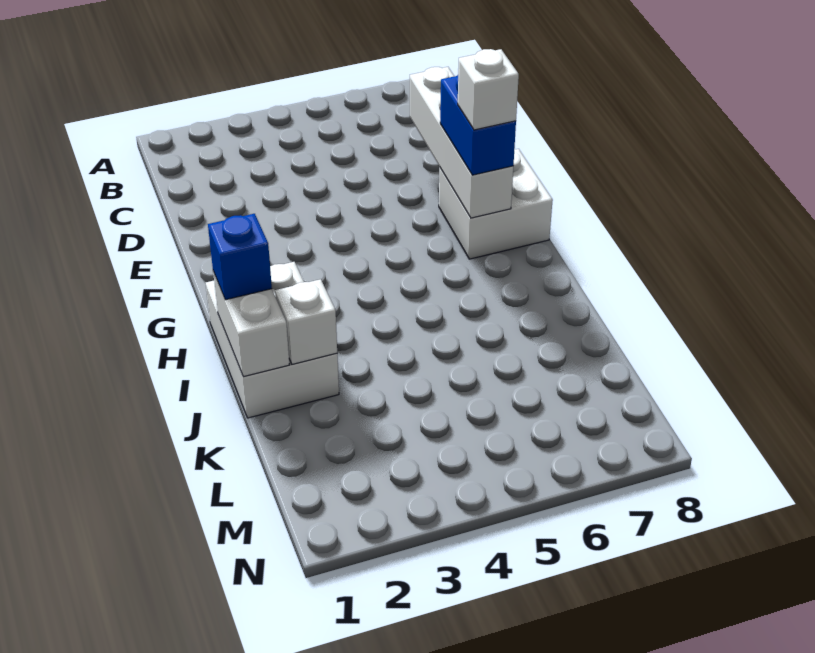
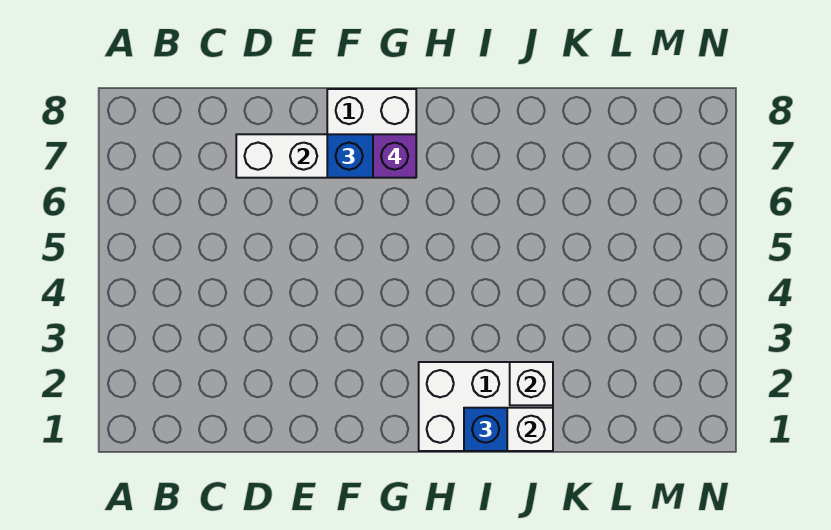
white brick G7 level 4 -> purple brick G7 level 4

